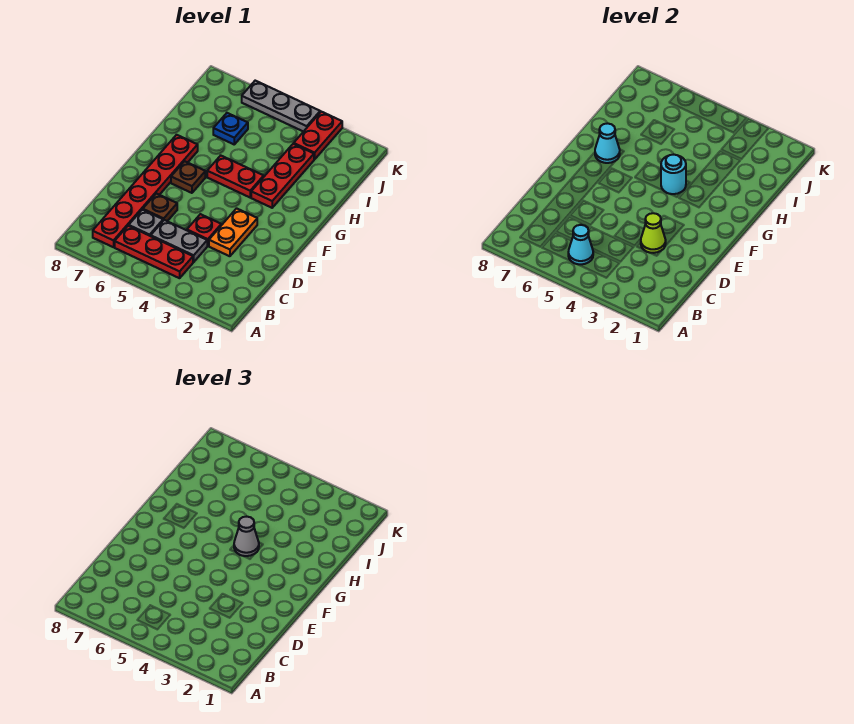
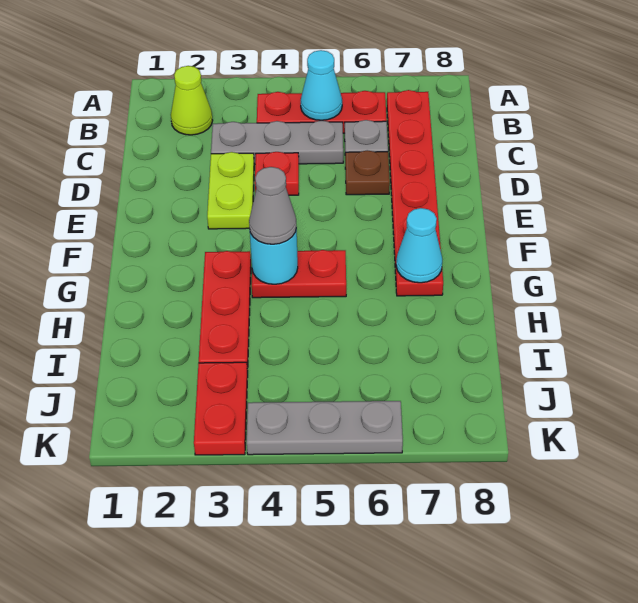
grey plate C4:C5 level 1 -> grey plate C3:C5 level 1
orange plate D3:E3 level 1 -> lime plate D3:E3 level 1
lime cone D3 level 2 -> lime cone B2 level 1
brown plate F6 level 1 -> none
blue plate I6 level 1 -> none

